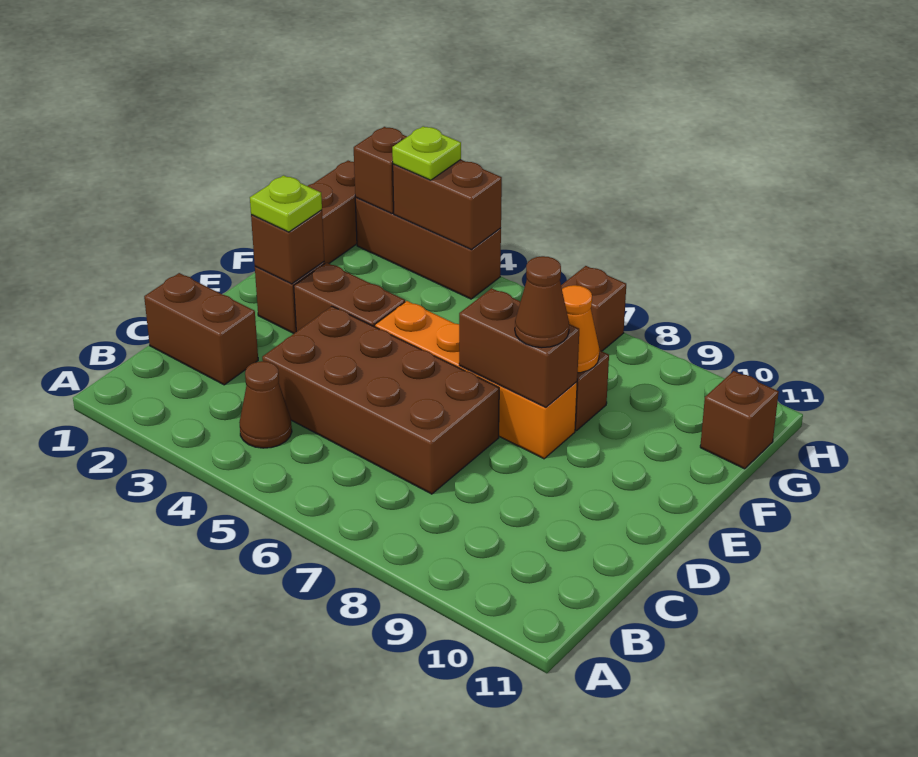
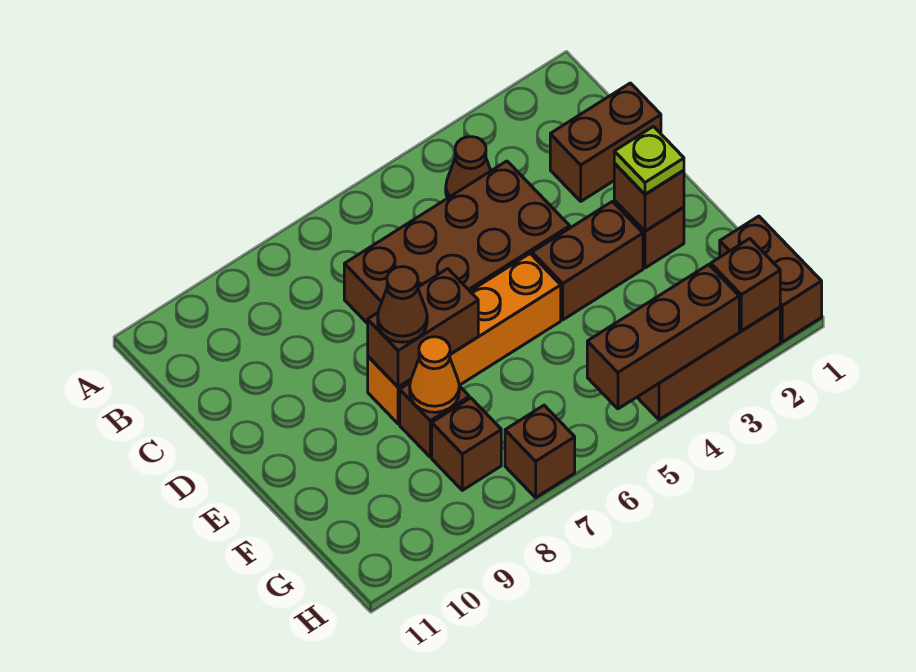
brown brick G11 level 1 -> brown brick G8 level 1
brown brick H3:H4 level 2 -> brown brick H3:H5 level 2
lime plate H3 level 3 -> none

